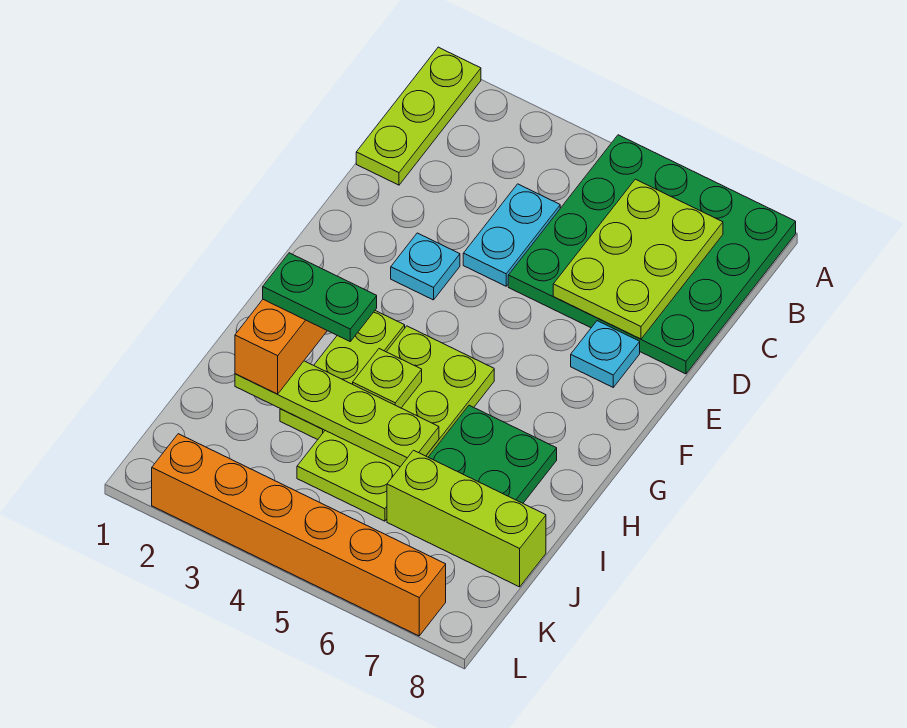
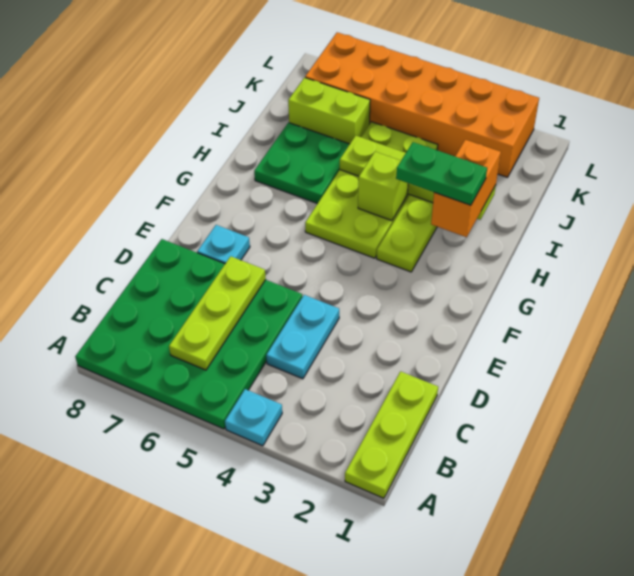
lime plate B6:D7 level 2 -> lime plate B6:D6 level 2
cyan plate E3 level 1 -> cyan plate A4 level 1
lime plate H4 level 2 -> lime brick H4 level 2
lime brick J6:J8 level 1 -> lime brick J6:J7 level 1
orange brick L2:L7 level 1 -> orange brick K2:L7 level 1

